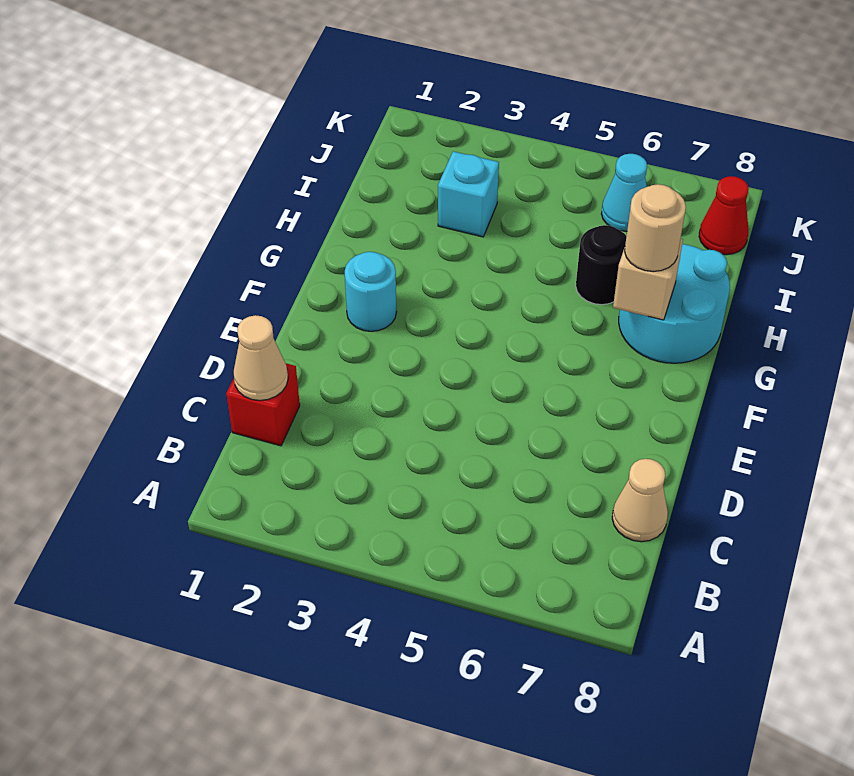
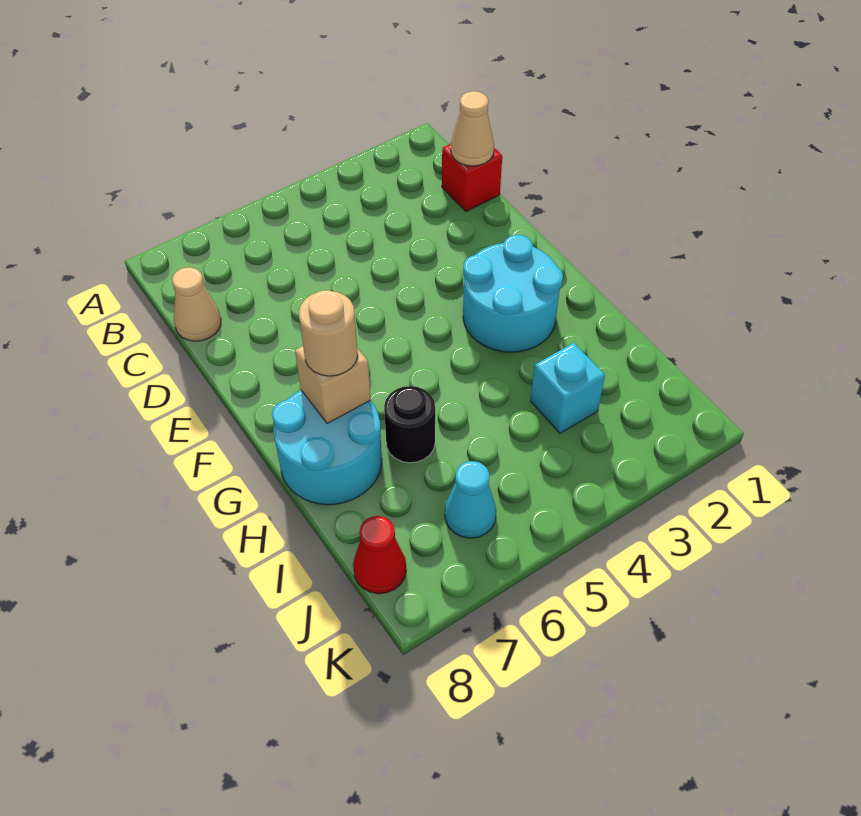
cyan round brick F2 level 1 -> cyan round brick F2:G3 level 1

